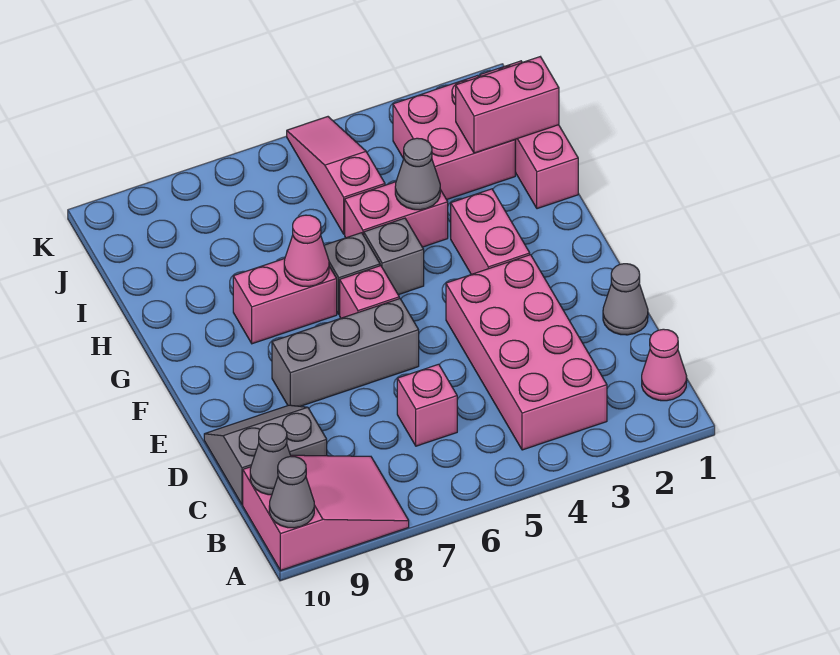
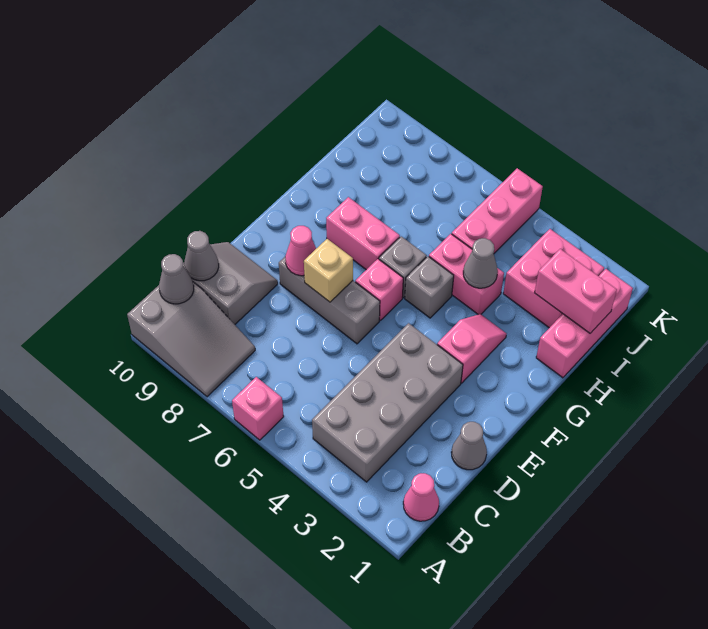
pink slope A8:B10 level 1 top 10 -> grey slope A8:B10 level 1 top 10
grey cone A10 level 2 -> grey cone C10 level 2
pink brick B3:E4 level 1 -> grey brick B3:E4 level 1
pink brick C6 level 1 -> pink brick A6 level 1
none -> tan brick E7 level 2
pink brick F3:G3 level 1 -> pink slope F3:G3 level 1 top F
pink cone G7 level 2 -> pink cone E8 level 2
pink slope I5:K5 level 1 top I -> pink brick I5:K5 level 1

